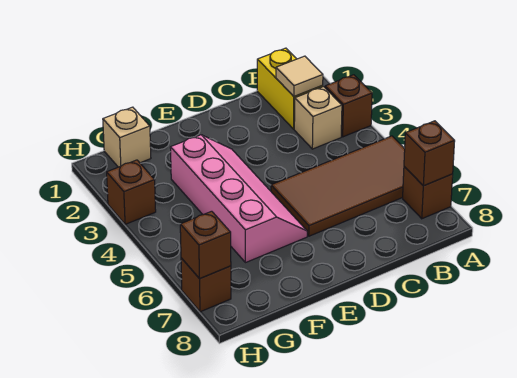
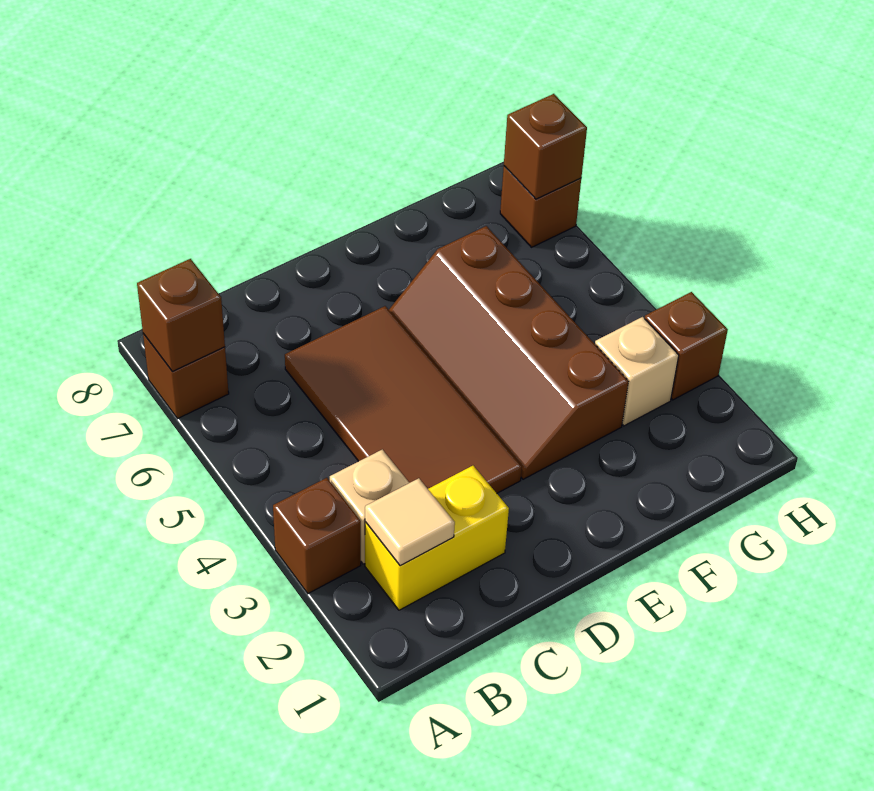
brown tile A5:D6 level 1 -> brown tile C3:D6 level 1
yellow brick B1:B2 level 1 -> yellow brick B2:C2 level 1
pink slope E3:F6 level 1 top F -> brown slope E3:F6 level 1 top F
tan brick G1 level 1 -> tan brick G3 level 1

